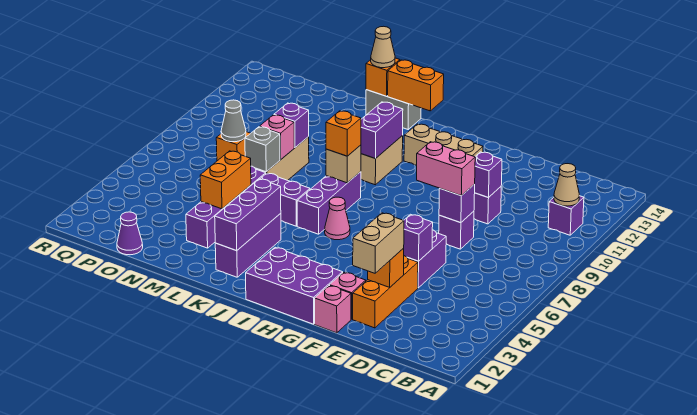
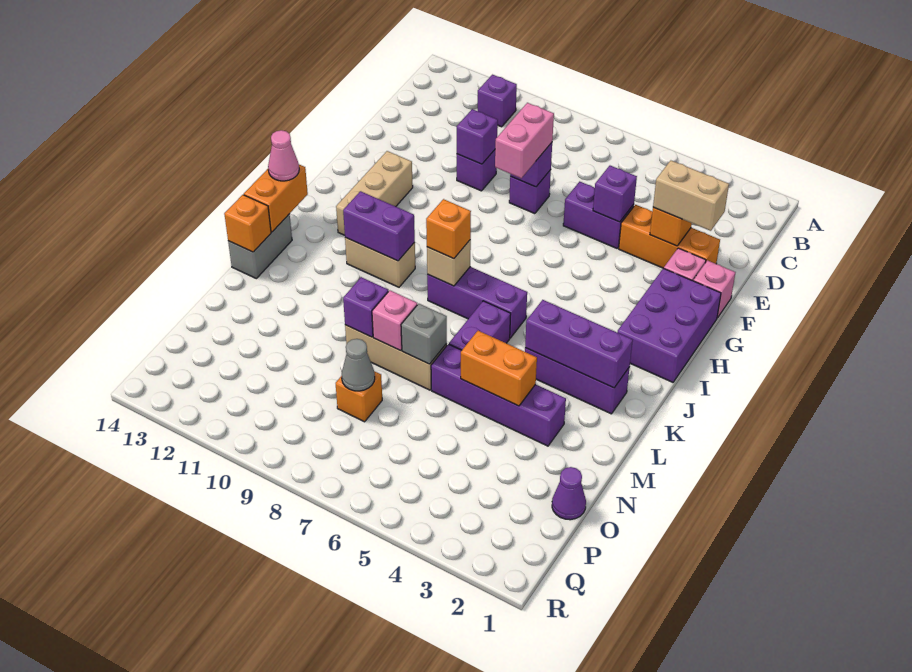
tan cone B11 level 2 -> none
pink cone I6 level 1 -> pink cone J14 level 3
tan cone L14 level 3 -> none

